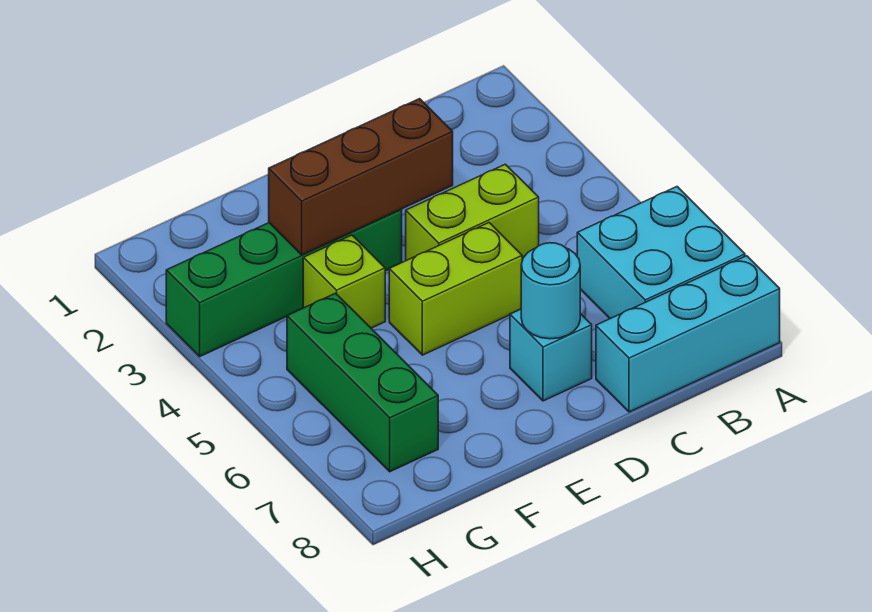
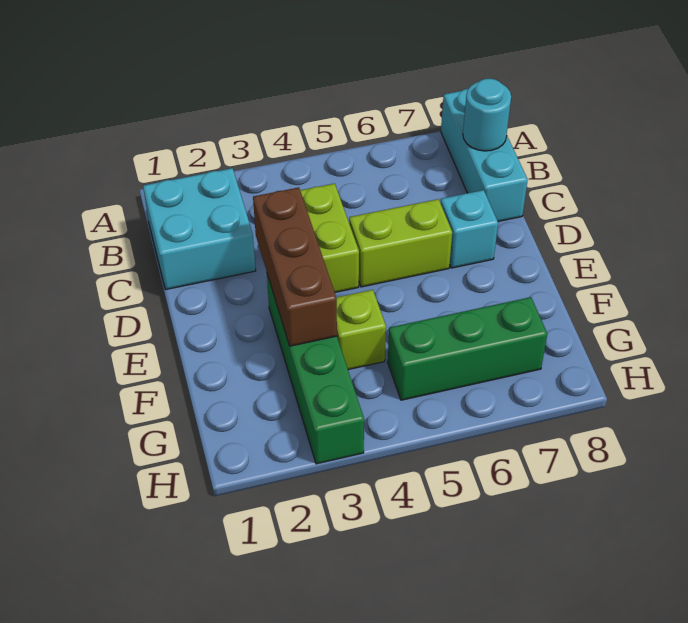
cyan brick A6:B7 level 1 -> cyan brick B1:C2 level 1
lime brick D5:E5 level 1 -> lime brick D5:D6 level 1
cyan round brick D7 level 2 -> cyan round brick B8 level 2

